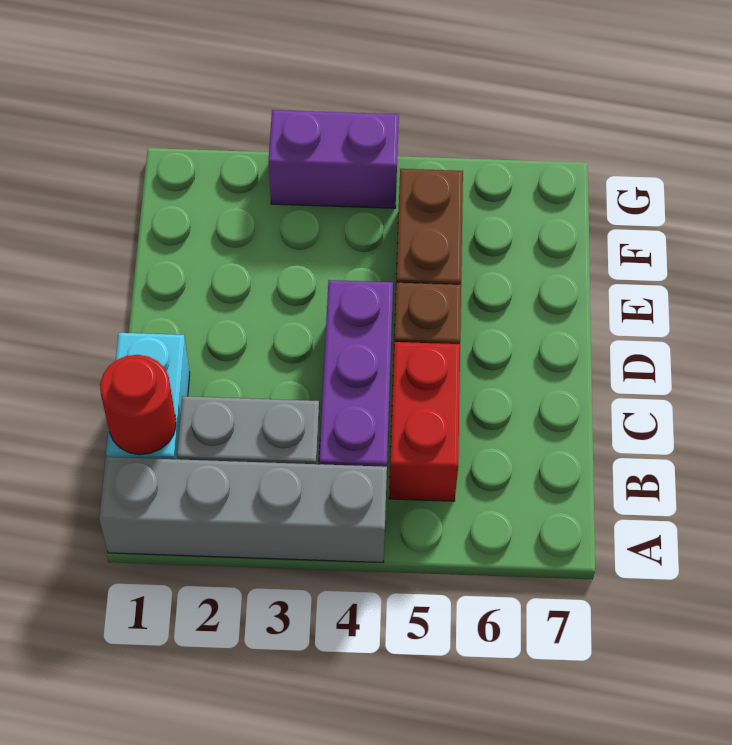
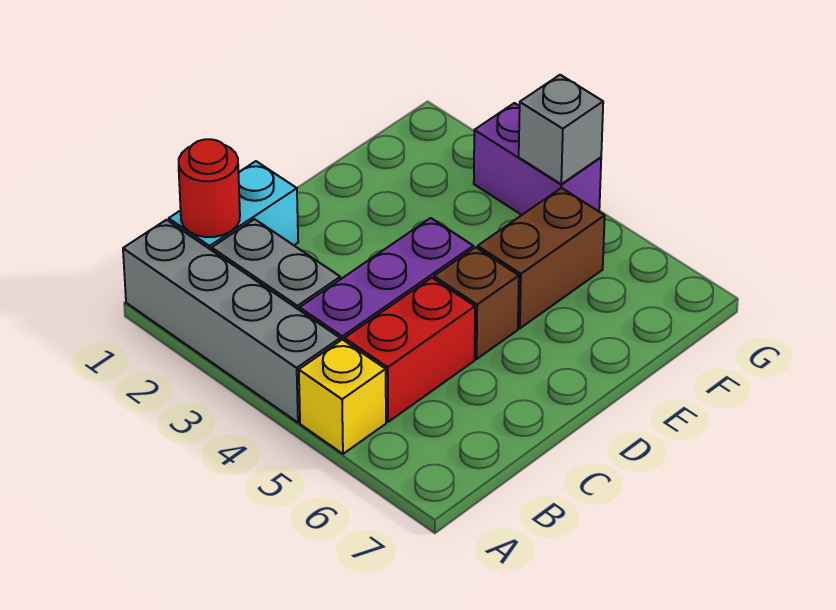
none -> yellow brick A5 level 1
none -> grey brick G4 level 2

